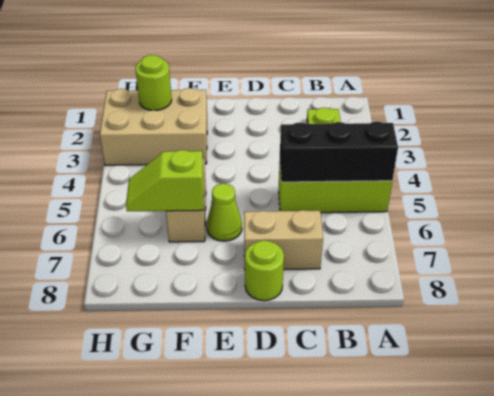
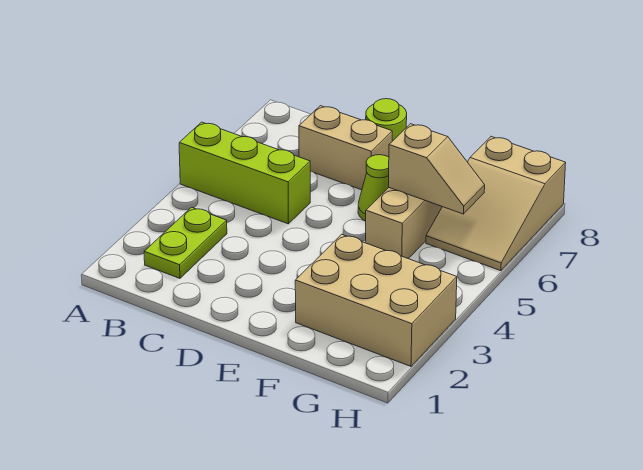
black brick A5:C5 level 2 -> none
lime slope F6:G6 level 2 top F -> tan slope F6:G6 level 2 top F
lime round brick G2 level 2 -> none
none -> tan slope G6:H8 level 1 top 8

